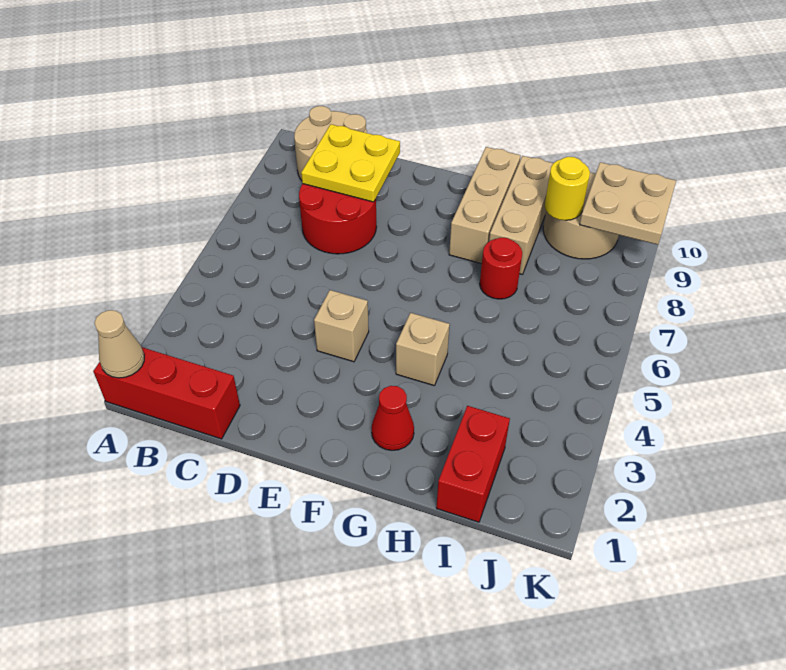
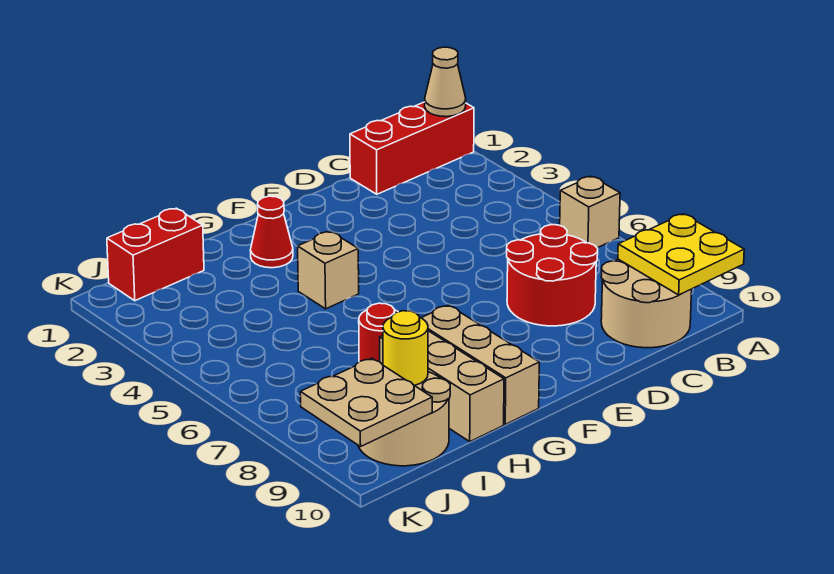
yellow plate C8:D9 level 2 -> yellow plate A9:B10 level 2
tan brick E4 level 1 -> tan brick A6 level 1
red brick I1:I2 level 1 -> red brick I1:J1 level 1

